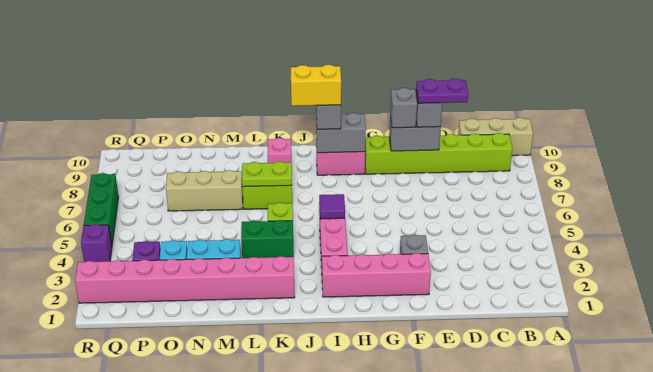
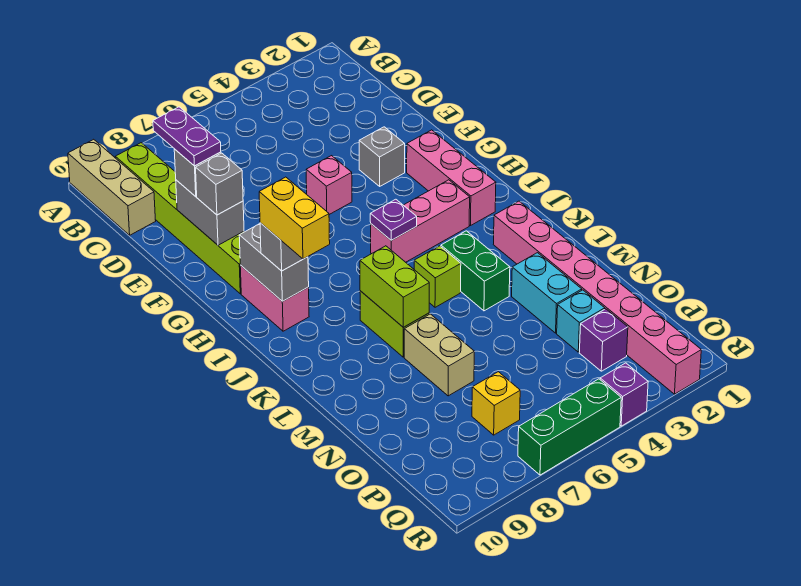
pink brick F2:I2 level 1 -> pink brick G2:I2 level 1
purple tile I5 level 2 -> purple plate I5 level 2
lime plate K7:L7 level 2 -> lime brick K7:L7 level 2
pink brick K9 level 1 -> pink brick F5 level 1
tan brick M7:O7 level 1 -> tan brick M7:N7 level 1
none -> yellow brick P7 level 1

